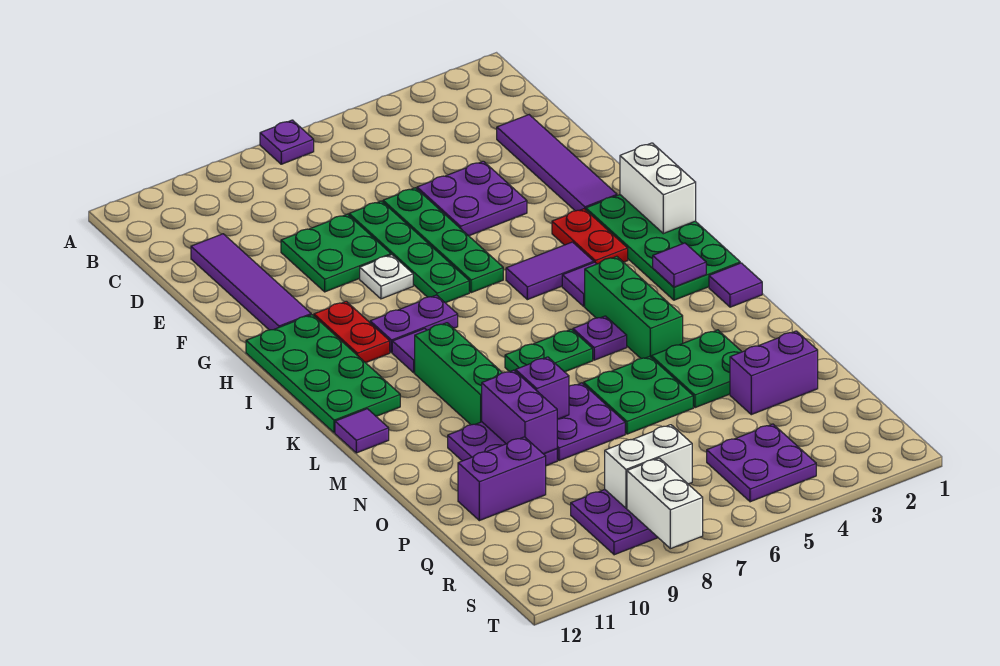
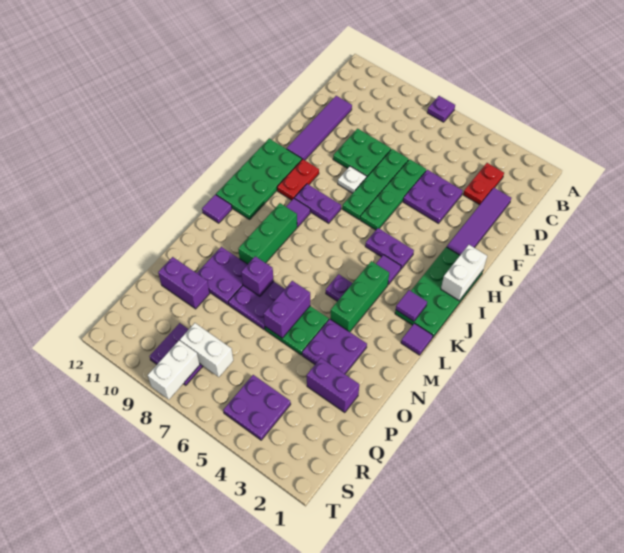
red plate H3:I3 level 1 -> red plate C3:D3 level 1
purple tile I4:I5 level 1 -> purple plate I4:I5 level 1
green plate L6:L7 level 1 -> none
green plate N3:O4 level 1 -> purple plate N3:O4 level 1
purple brick N9:O9 level 2 -> purple brick N6:O6 level 2

